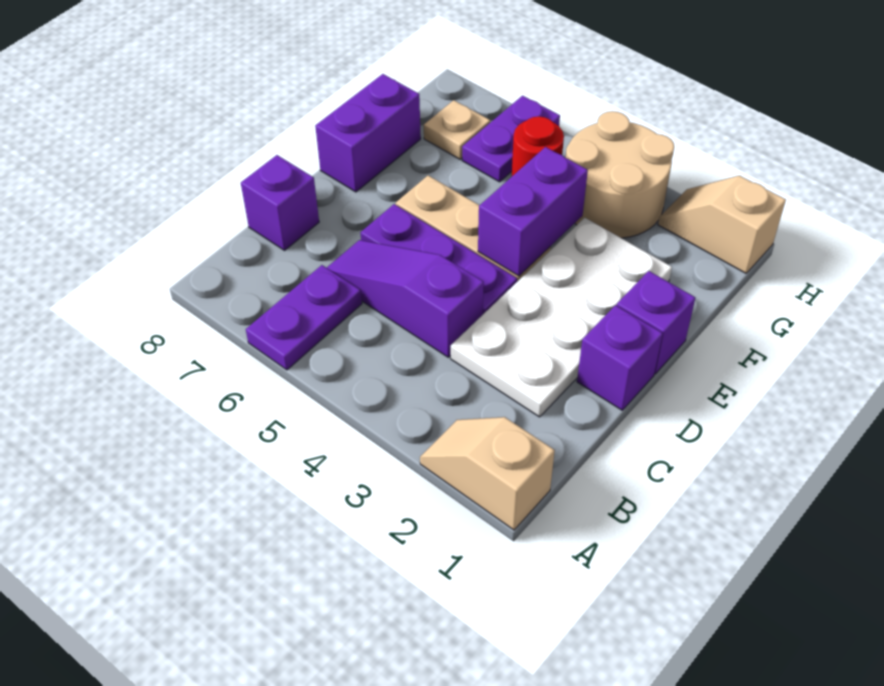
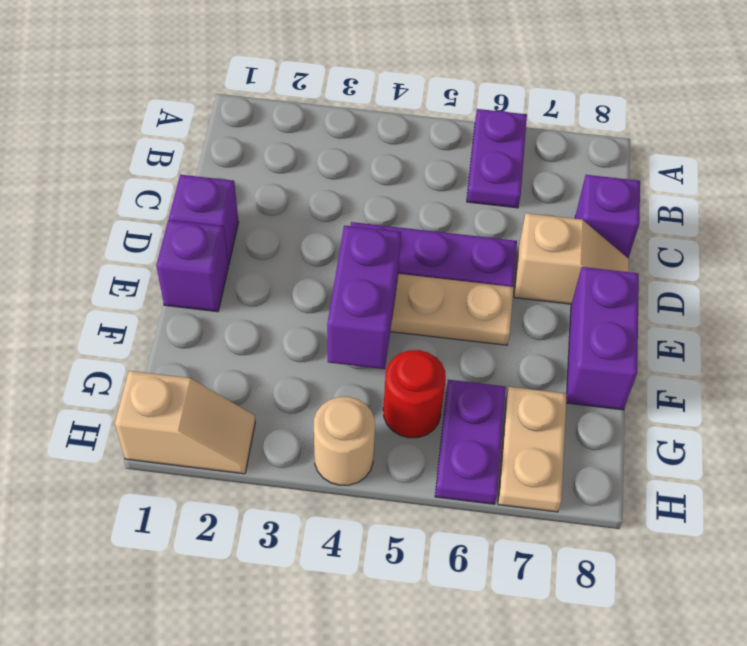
tan slope A1:A2 level 1 top 1 -> tan slope D7:D8 level 1 top 7
white plate C2:F3 level 1 -> none
purple slope C4:C6 level 1 top 4 -> none
tan round brick G3:H4 level 1 -> tan round brick H4 level 1
tan plate G7 level 1 -> tan plate G7:H7 level 1

